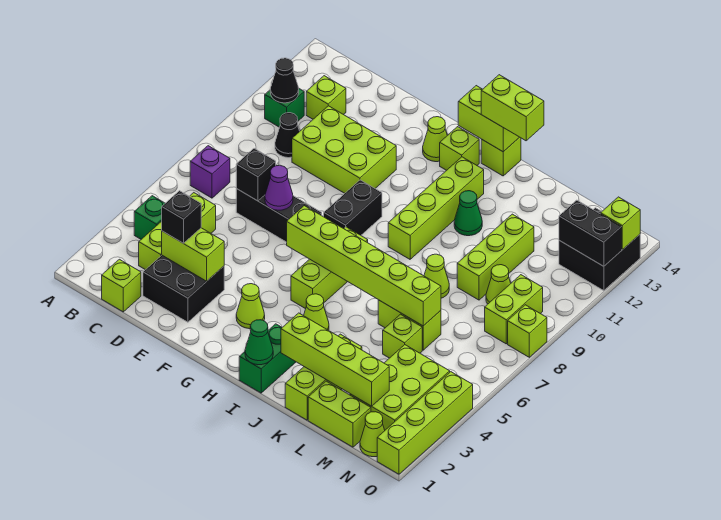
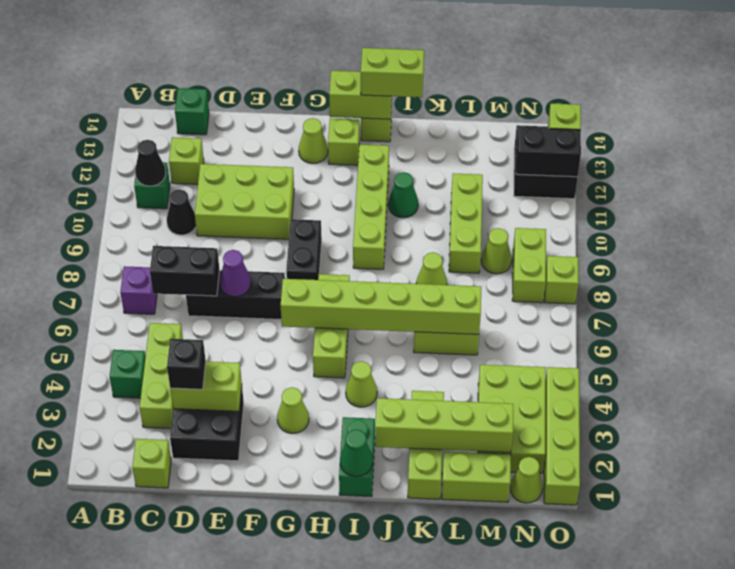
none -> green brick C14 level 1
black brick D7 level 2 -> black brick C7:D7 level 2
lime brick L5 level 1 -> none

